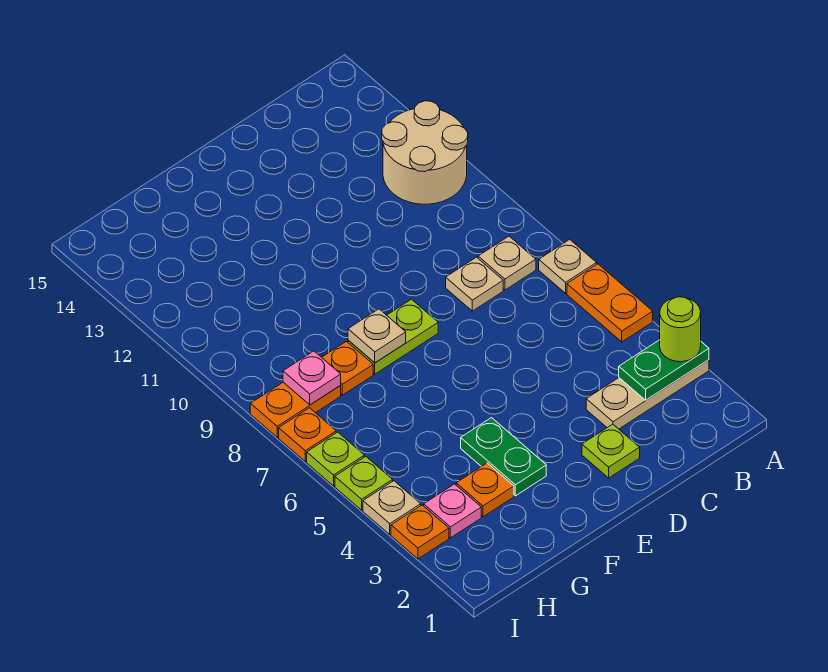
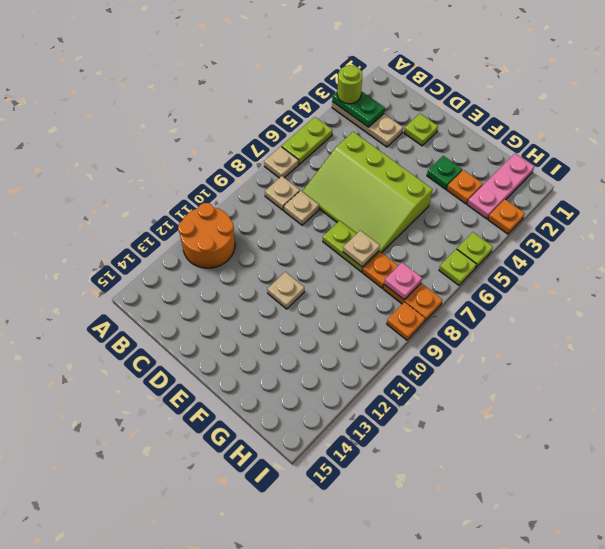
orange plate A5:A6 level 1 -> lime plate A5:A6 level 1
tan round brick A11:B12 level 1 -> orange round brick A11:B12 level 1
none -> lime slope C5:F7 level 1 top 5
green plate F3:F4 level 1 -> green plate F3 level 1
pink plate H3 level 1 -> pink plate H1:H3 level 1
tan plate I4 level 1 -> tan plate E11 level 1
orange plate I7 level 1 -> orange plate I9 level 1

